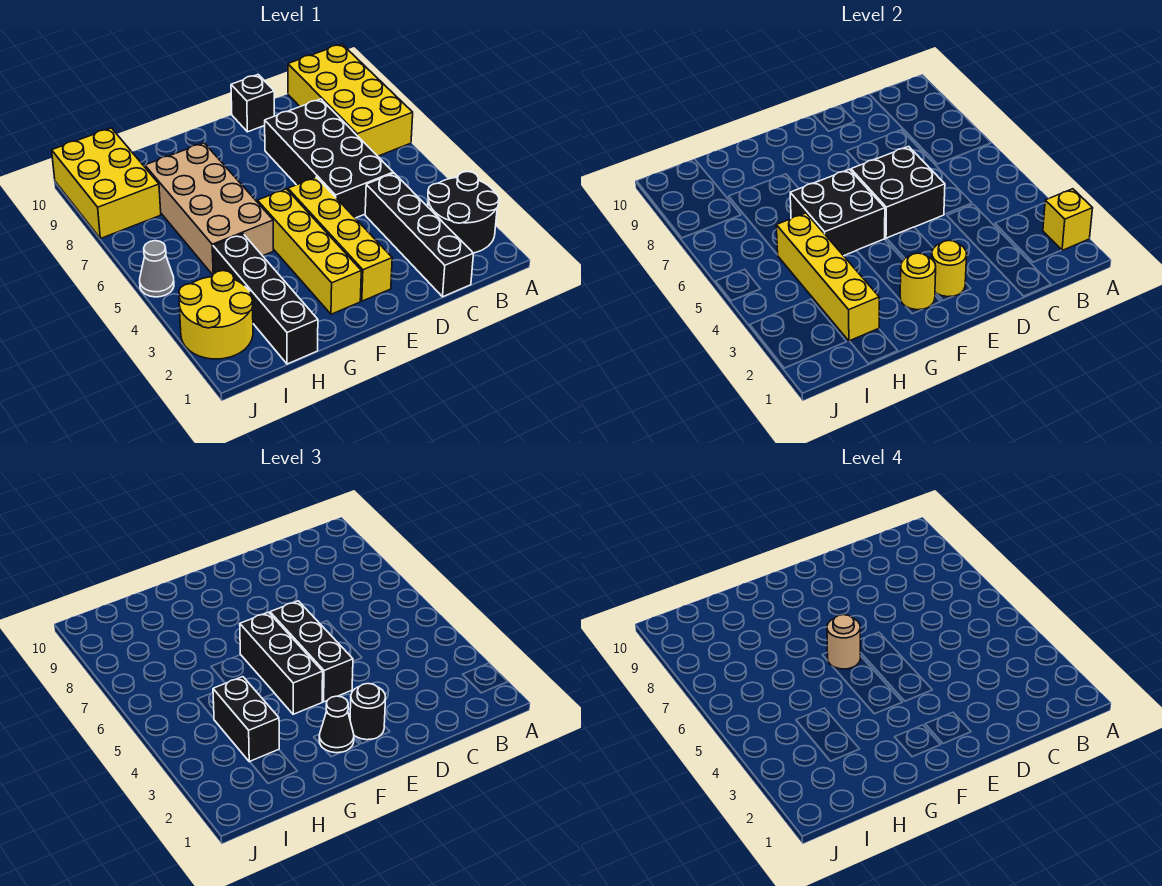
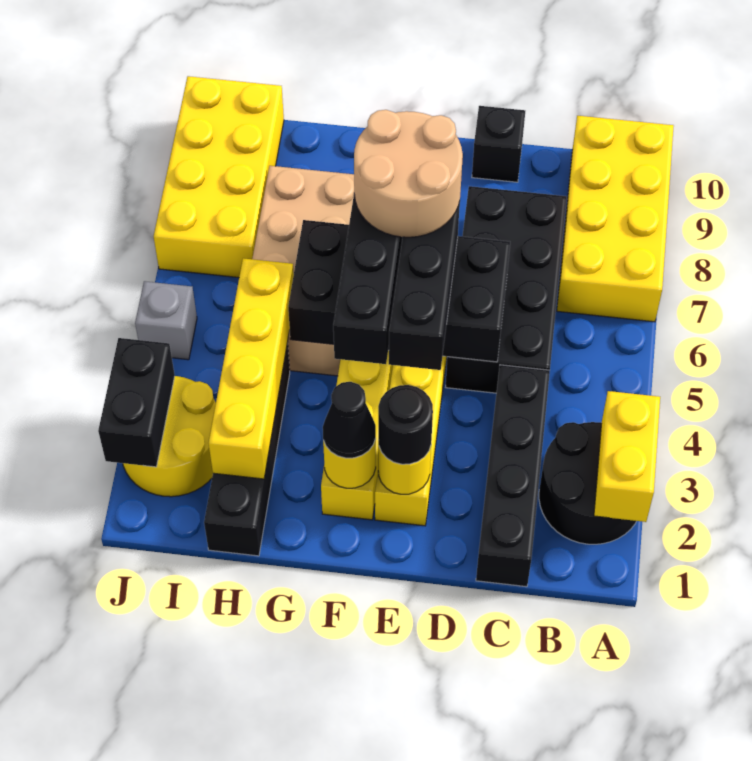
yellow brick A2 level 2 -> yellow brick A2:A3 level 2
tan round brick F6 level 4 -> tan round brick E6:F7 level 4
black brick H3:H4 level 3 -> black brick J2:J3 level 2
yellow brick I8:J10 level 1 -> yellow brick I7:J10 level 1
grey cone J5 level 1 -> grey brick J5 level 1

